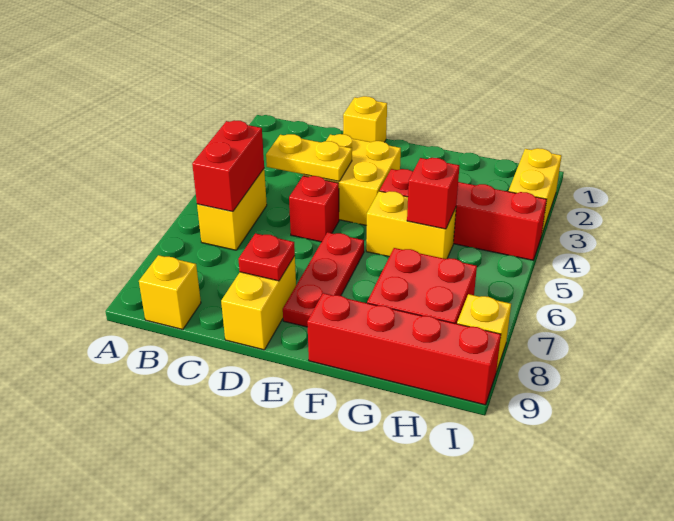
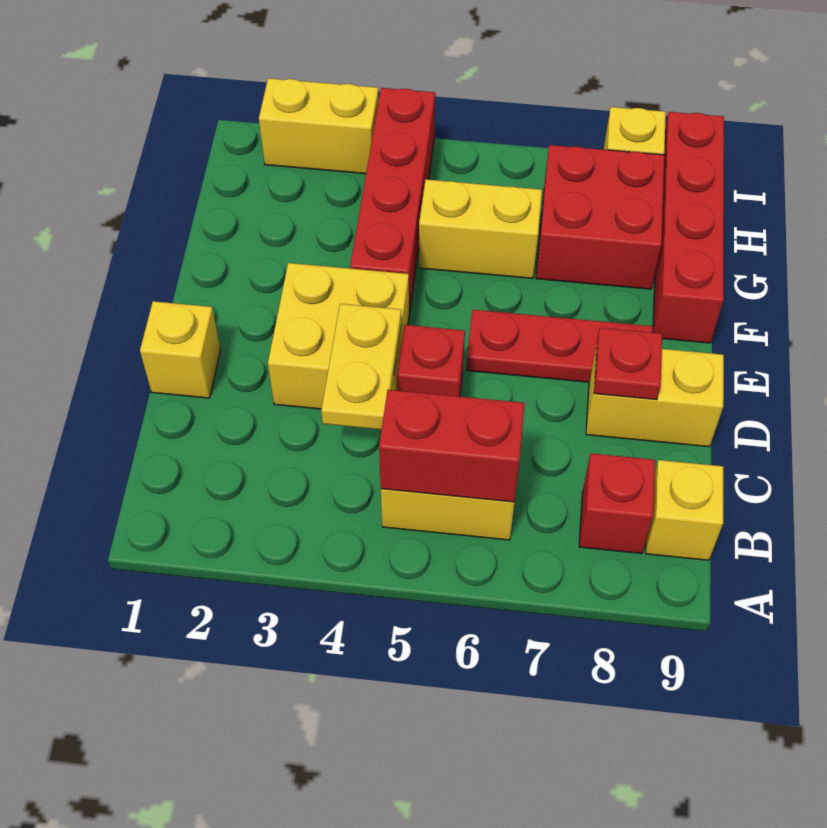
yellow brick F5:G5 level 1 -> yellow brick G5:G6 level 1
red brick G5 level 2 -> red brick B8 level 1

